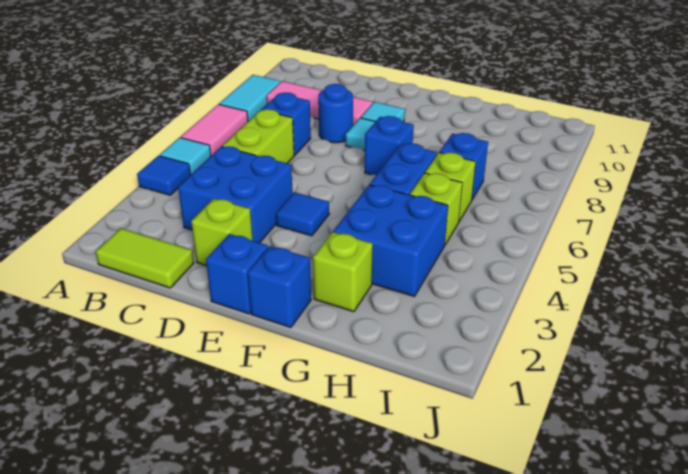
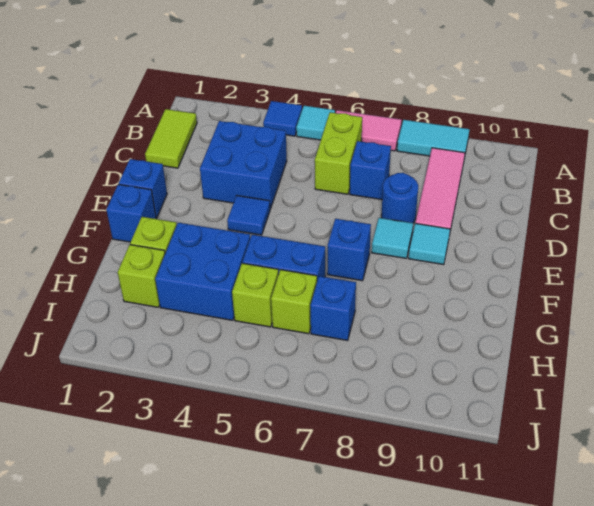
lime brick C5:C6 level 1 -> lime brick B6:C6 level 1
lime brick D2 level 1 -> lime brick H2 level 1

